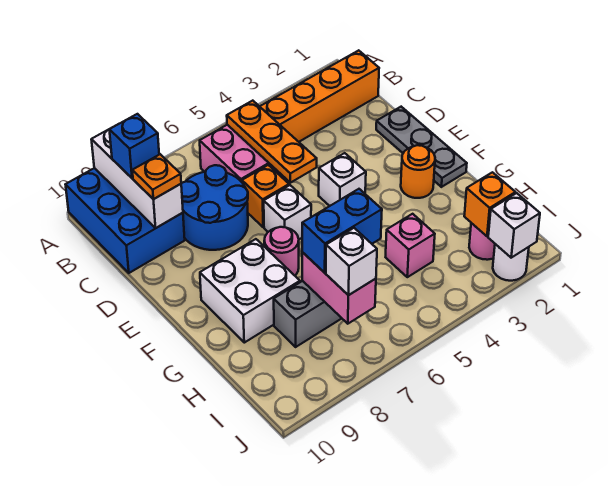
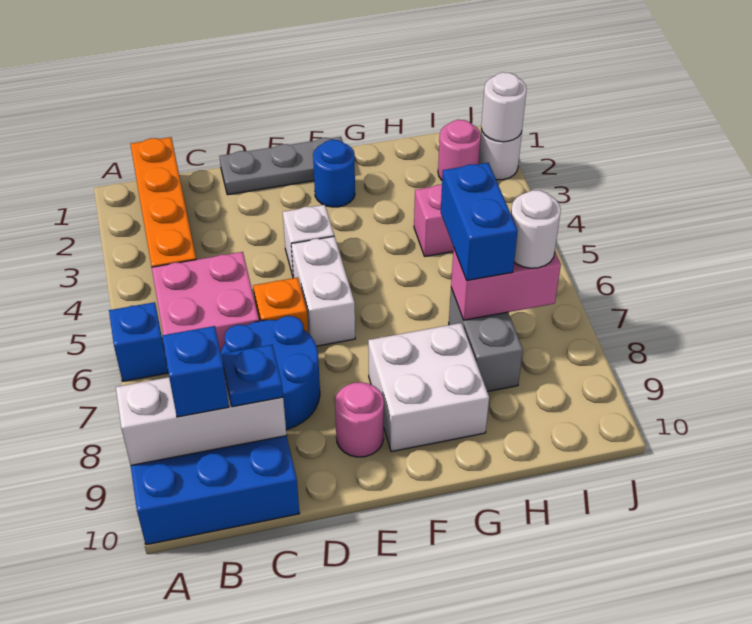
none -> blue brick A6 level 1
orange plate B5:D5 level 2 -> none
orange plate C9 level 3 -> blue plate C9 level 3
white brick E6 level 1 -> white brick E5:E6 level 1
orange round brick F2 level 1 -> blue round brick F2 level 1
pink round brick F7 level 1 -> pink round brick E9 level 1
orange brick I2 level 2 -> none
white brick I7 level 3 -> white round brick I7 level 3
white brick J2 level 2 -> white round brick J2 level 2

